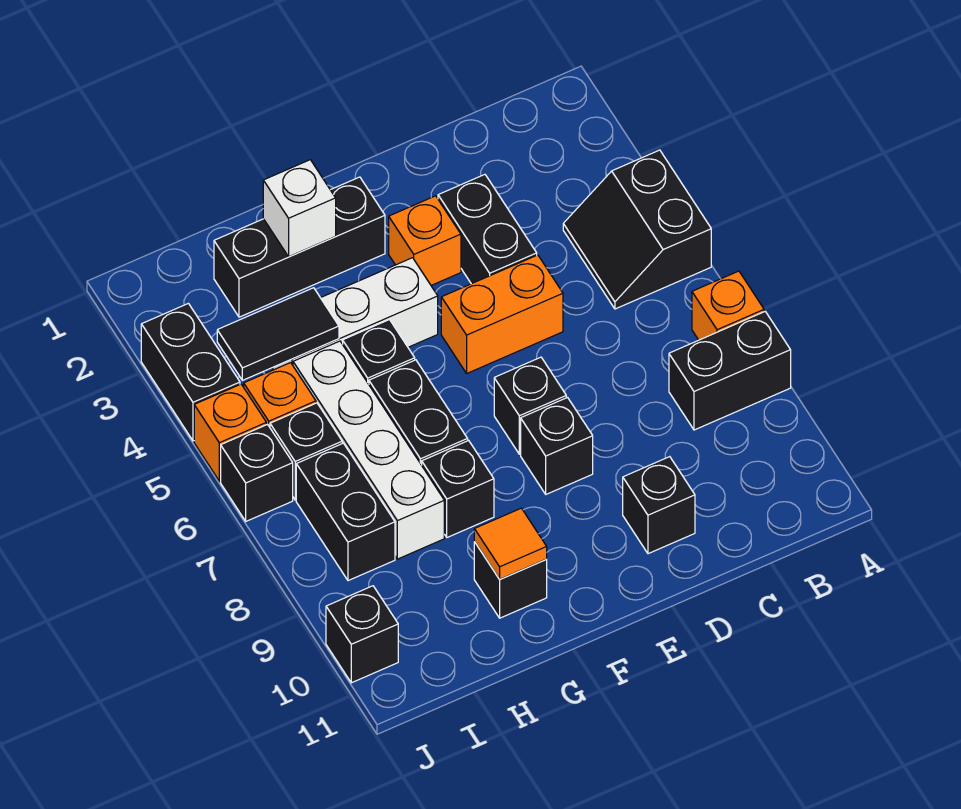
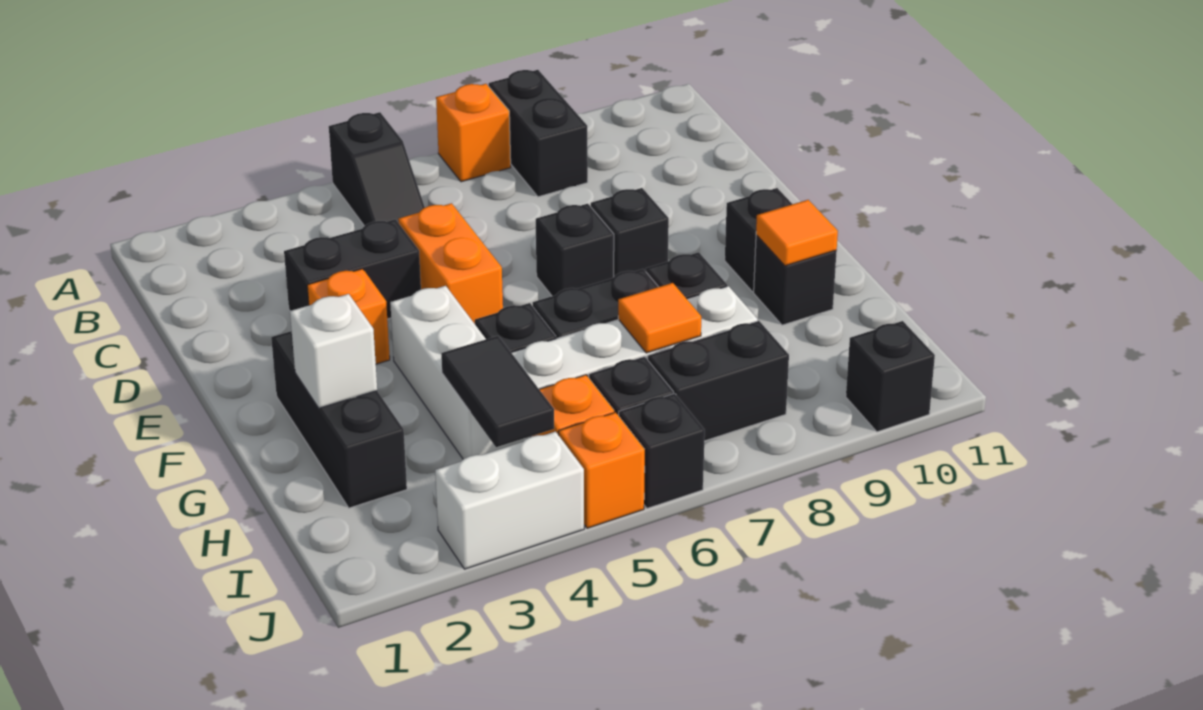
black slope A4:B5 level 1 top A -> black slope A5:B5 level 1 top A
black brick D10 level 1 -> black brick F10 level 1
none -> orange tile H7 level 2
black brick J3:J4 level 1 -> white brick J3:J4 level 1

